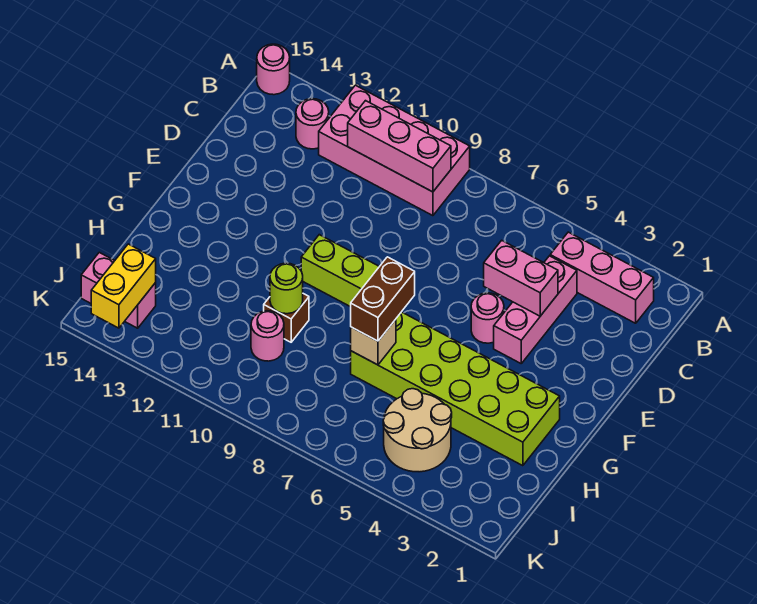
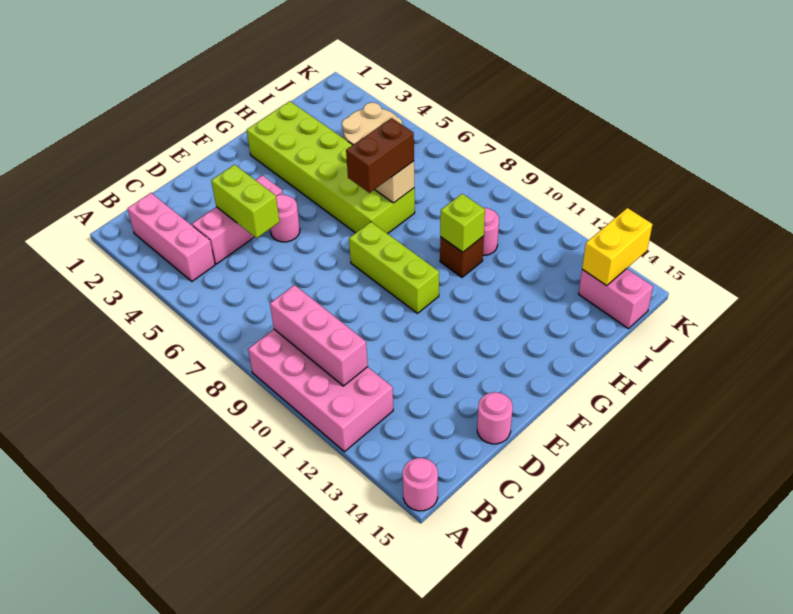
pink round brick B13 level 1 -> pink round brick D15 level 1
pink brick D4:D5 level 2 -> lime brick D4:D5 level 2
lime round brick H10 level 2 -> lime brick H10 level 2

